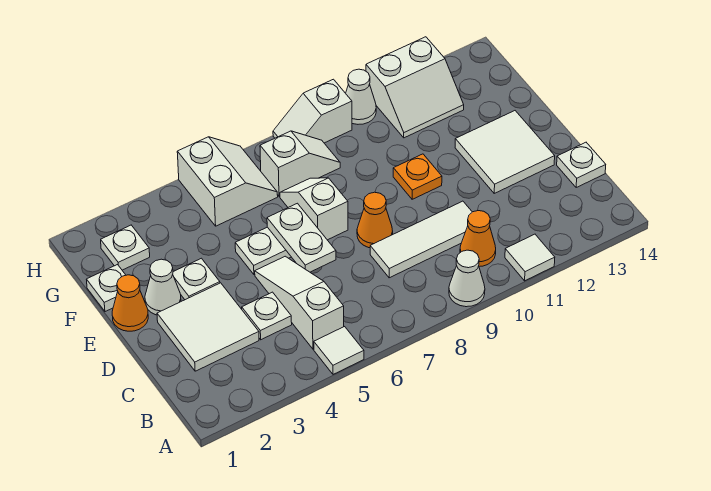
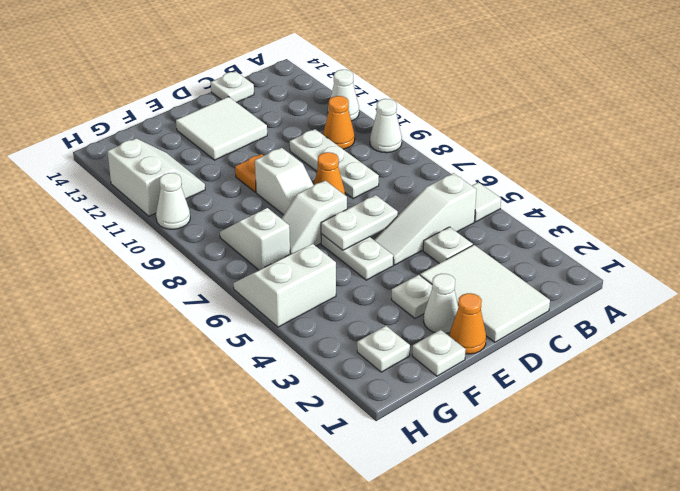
white tile A11 level 1 -> white cone A11 level 1
white tile C2:D3 level 1 -> white tile C1:D3 level 1
white tile C8:C10 level 1 -> white plate C8:C10 level 1
white slope H8:H9 level 1 top 9 -> white slope E8:E9 level 1 top 9

